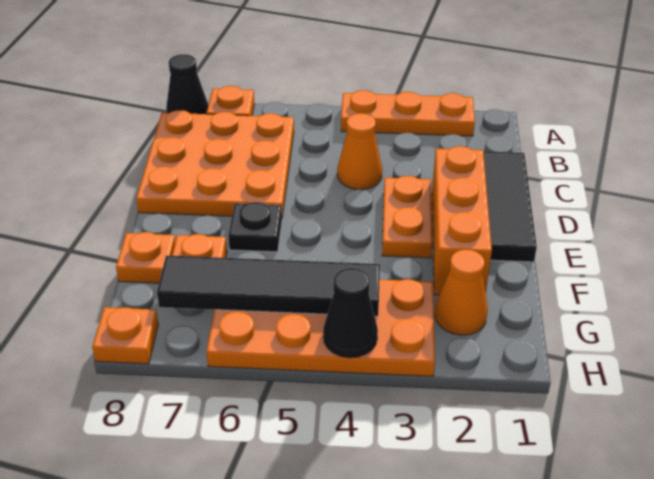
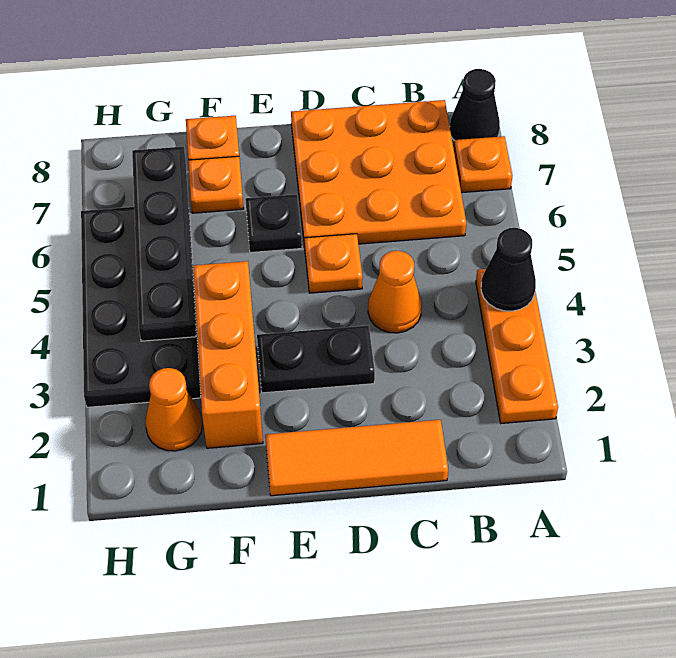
black tile C1:E1 level 1 -> orange tile C1:E1 level 1
orange brick D2:F2 level 1 -> orange brick F2:F4 level 1
orange plate D3:E3 level 1 -> black plate D3:E3 level 1
orange plate G3:H6 level 1 -> black plate G3:H6 level 1
black tile G4:G7 level 2 -> black plate G4:G7 level 2
black cone H4 level 2 -> black cone A4 level 2
orange plate H8 level 1 -> orange plate D5 level 1

